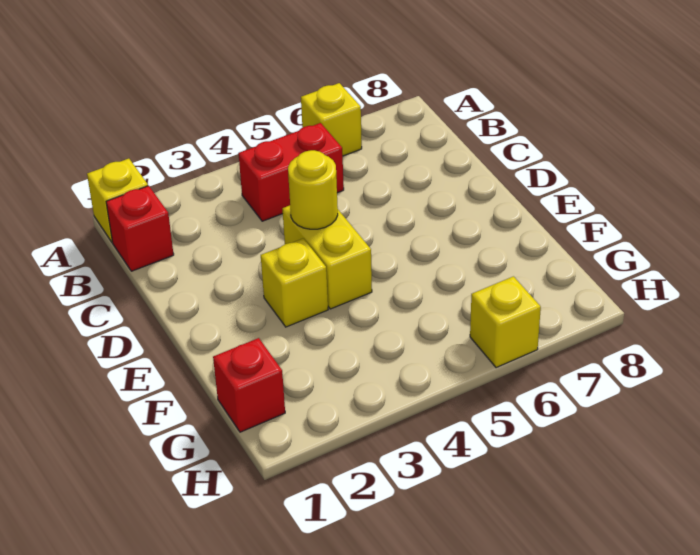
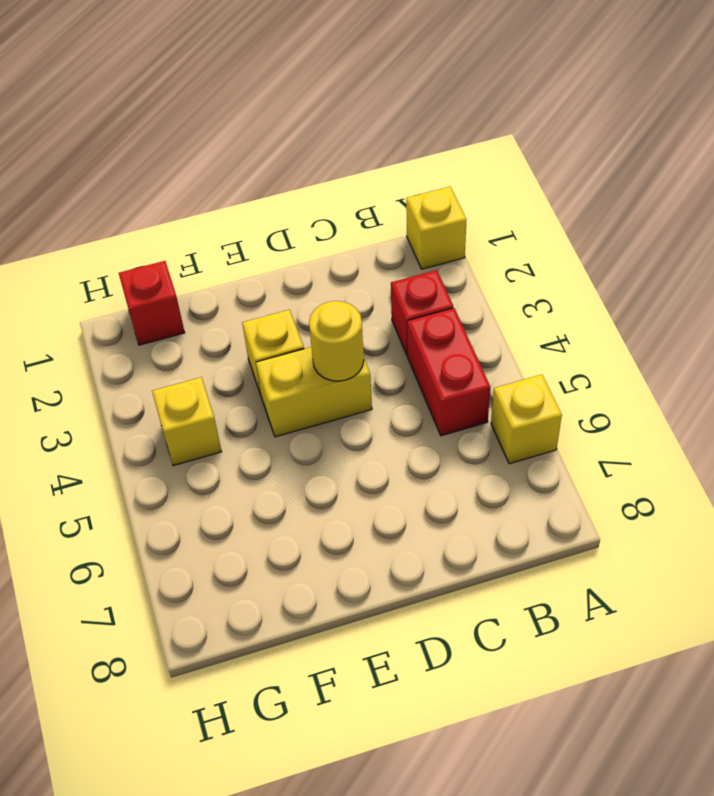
red brick B1 level 1 -> red brick B3 level 1
yellow brick H6 level 1 -> yellow brick G4 level 1

